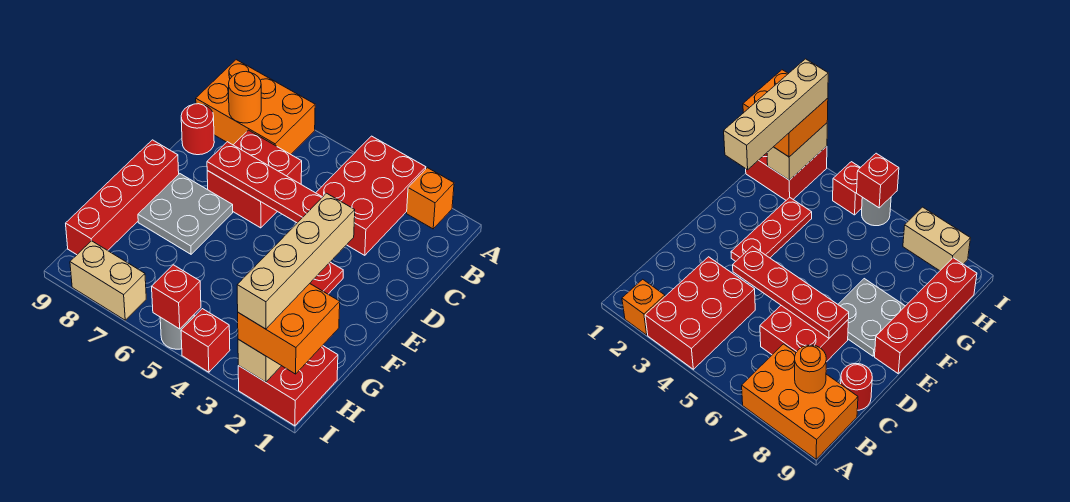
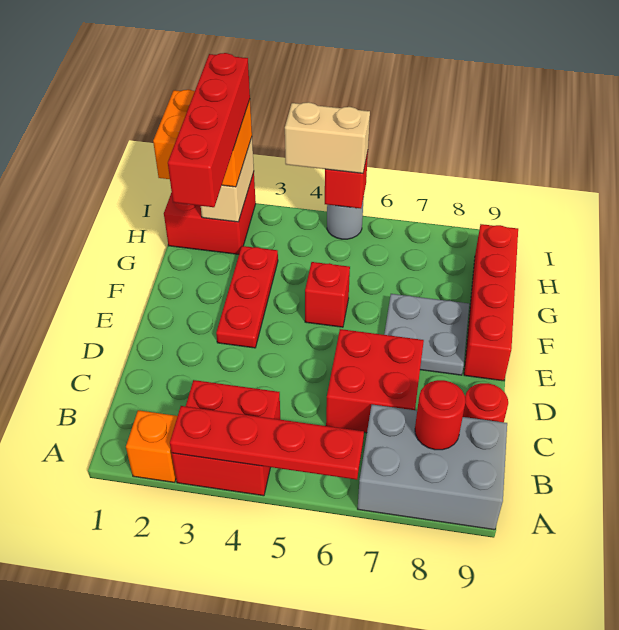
red brick A3:C4 level 1 -> red brick A3:B4 level 1
orange brick A7:B9 level 1 -> grey brick A7:B9 level 1
orange round brick B8 level 2 -> red round brick B8 level 2
red plate D4:D7 level 2 -> red plate A3:A6 level 2
tan brick F2:I2 level 4 -> red brick F2:I2 level 4
red brick I4 level 1 -> red brick F5 level 1
tan brick I7:I8 level 1 -> tan brick I4:I5 level 3

